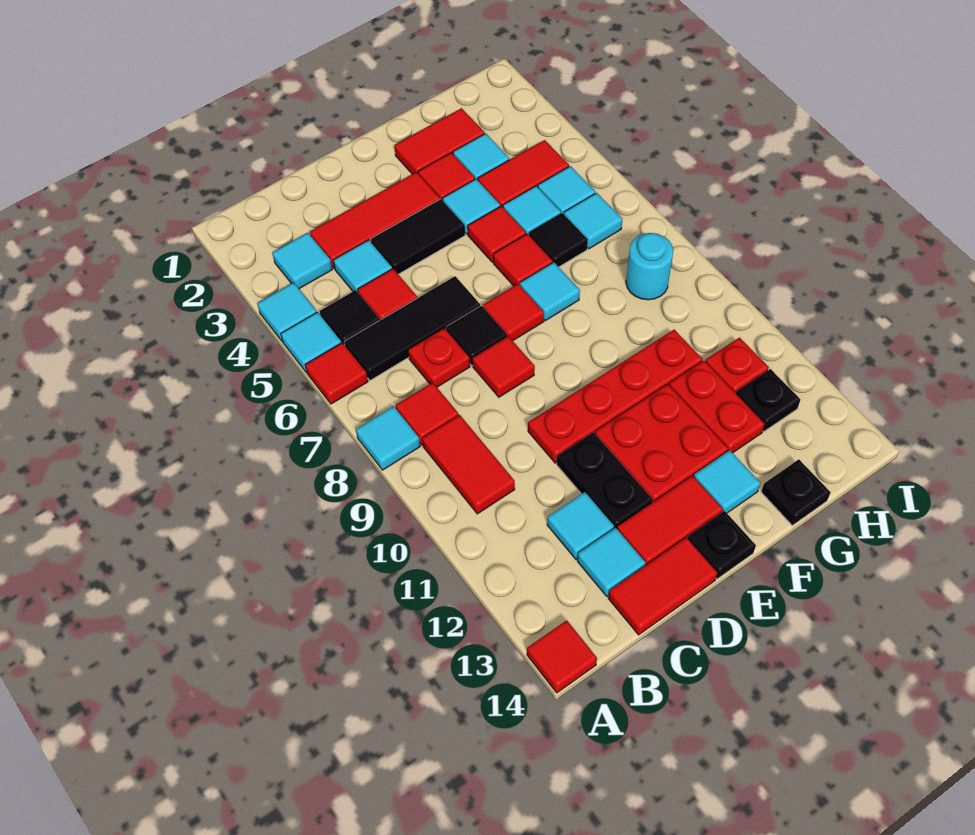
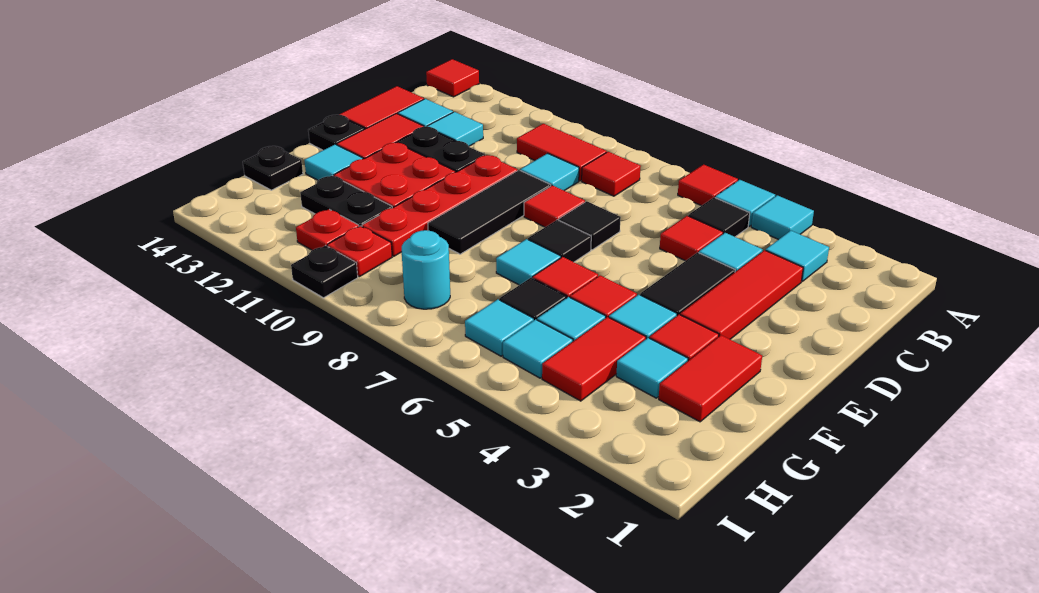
cyan tile A8 level 1 -> cyan tile C9 level 1
black tile B6:D6 level 1 -> black tile D9:F9 level 1
red plate C7 level 1 -> red plate H10 level 1
red tile E7 level 1 -> black tile E7 level 1
red plate G11:G12 level 1 -> black plate G11:G12 level 1
black plate H12 level 1 -> black plate I10 level 1

